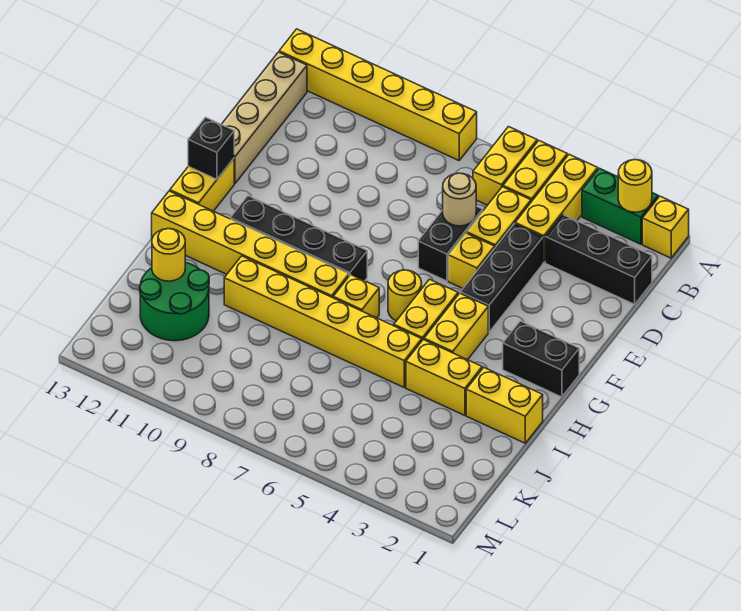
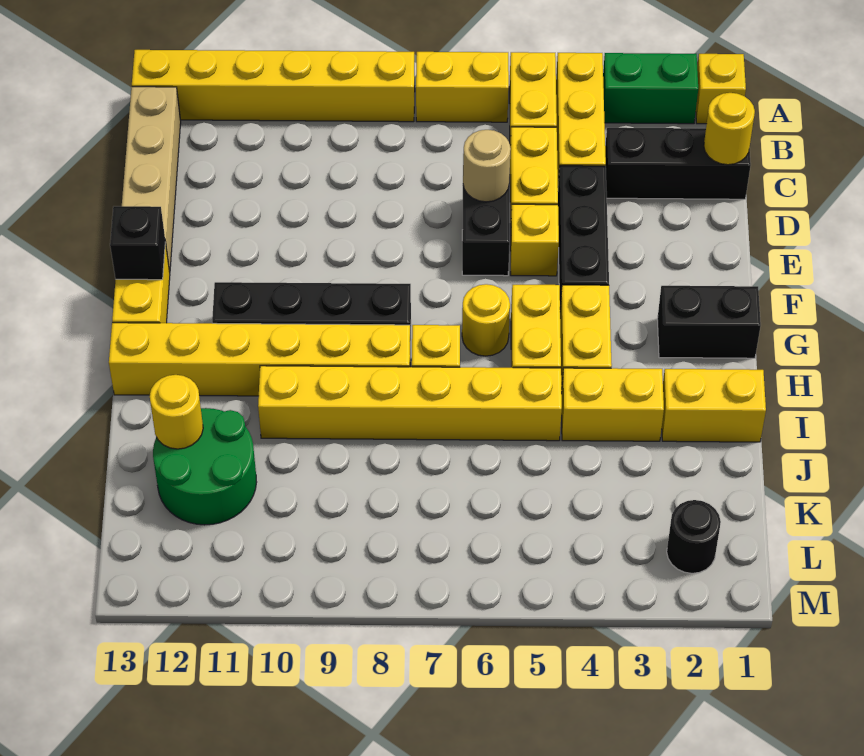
yellow round brick A2 level 2 -> yellow round brick C1 level 2
yellow brick A6:B6 level 1 -> yellow brick A6:A7 level 1
none -> black round brick L2 level 1

